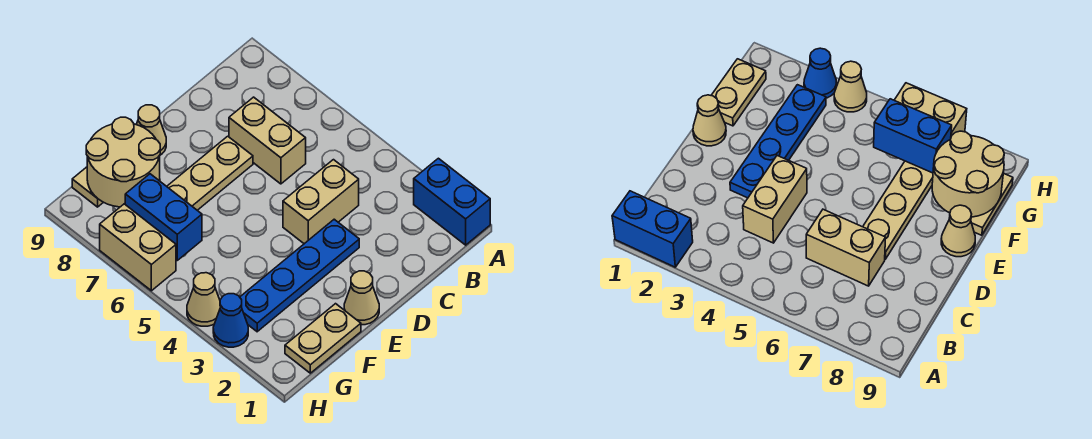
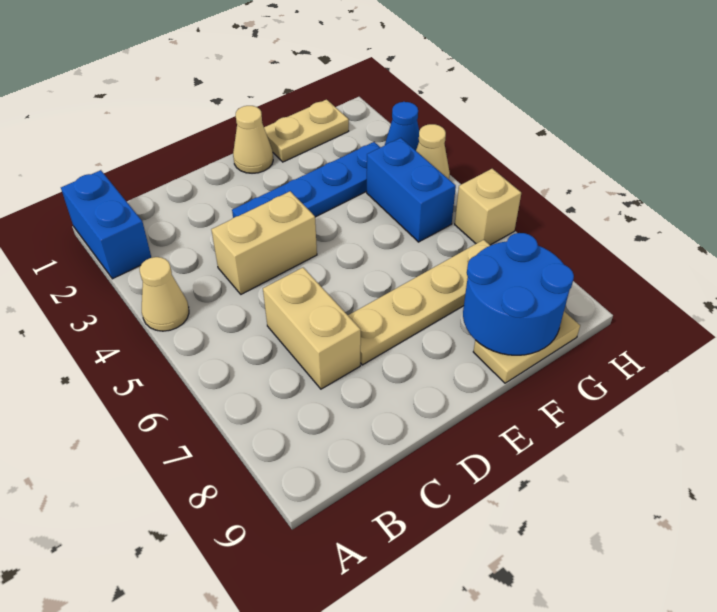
tan cone E9 level 1 -> tan cone A4 level 1
tan round brick F8:G9 level 2 -> blue round brick F8:G9 level 2
blue brick G6:G7 level 2 -> blue brick G4:G5 level 1
tan brick H6:H7 level 1 -> tan brick H6 level 1

